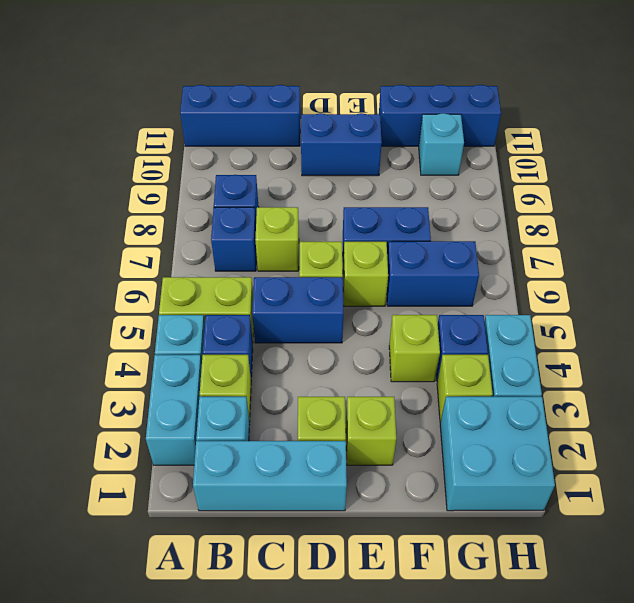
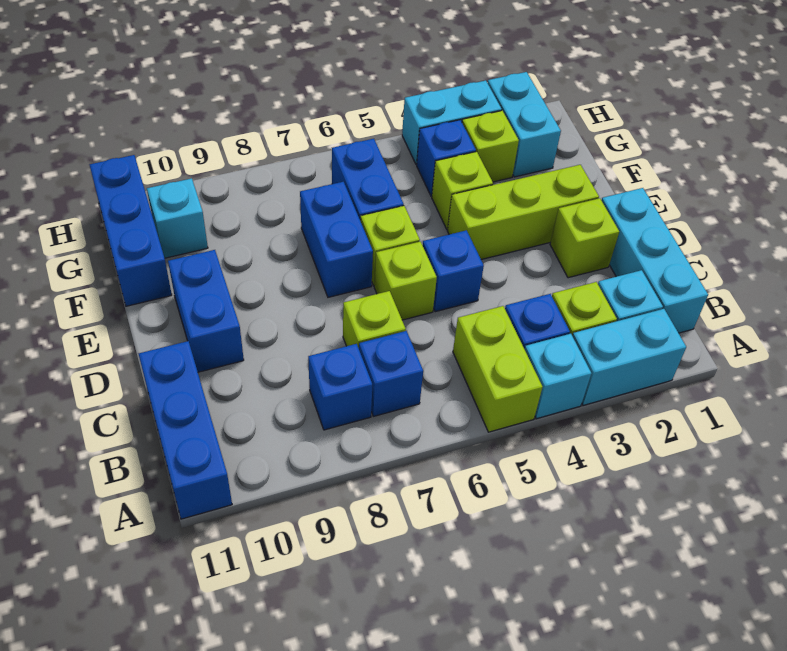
blue brick C5:D5 level 1 -> blue brick D5 level 1
lime brick E2 level 1 -> lime brick E2:E4 level 1
cyan brick G1:H2 level 1 -> cyan brick G2:H2 level 1

